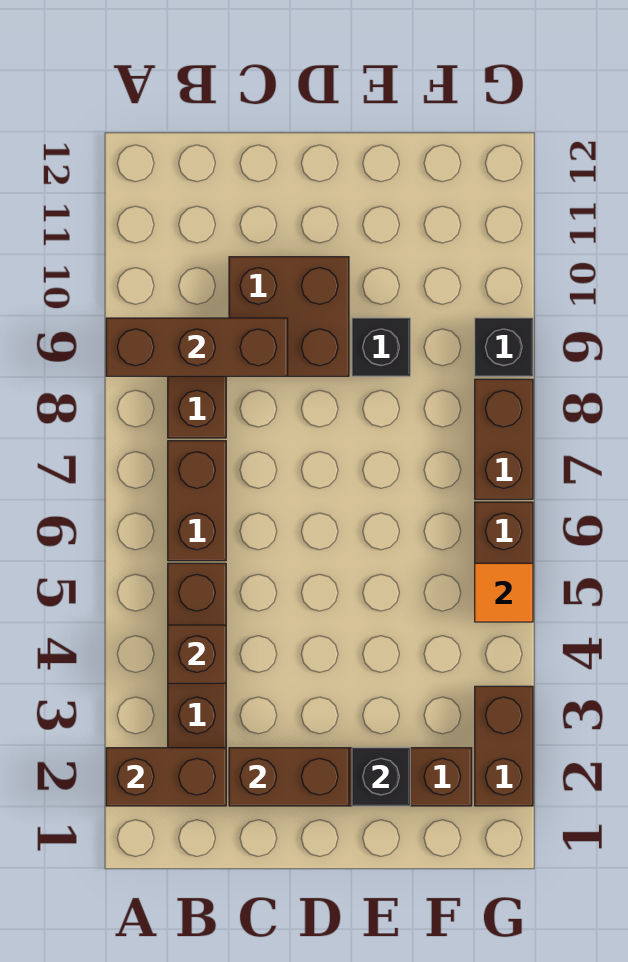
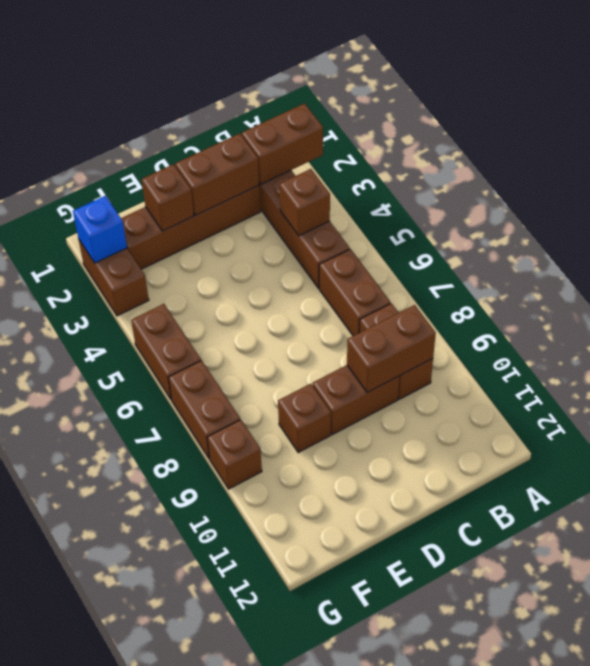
brown brick A9:C9 level 2 -> brown brick B9:C9 level 2
brown brick C9:D10 level 1 -> brown brick C9:D9 level 1
black brick E2 level 2 -> brown brick E2 level 2
black brick E9 level 1 -> brown brick E9 level 1
none -> blue brick G2 level 2
orange tile G5 level 2 -> none
black brick G9 level 1 -> brown brick G9 level 1

